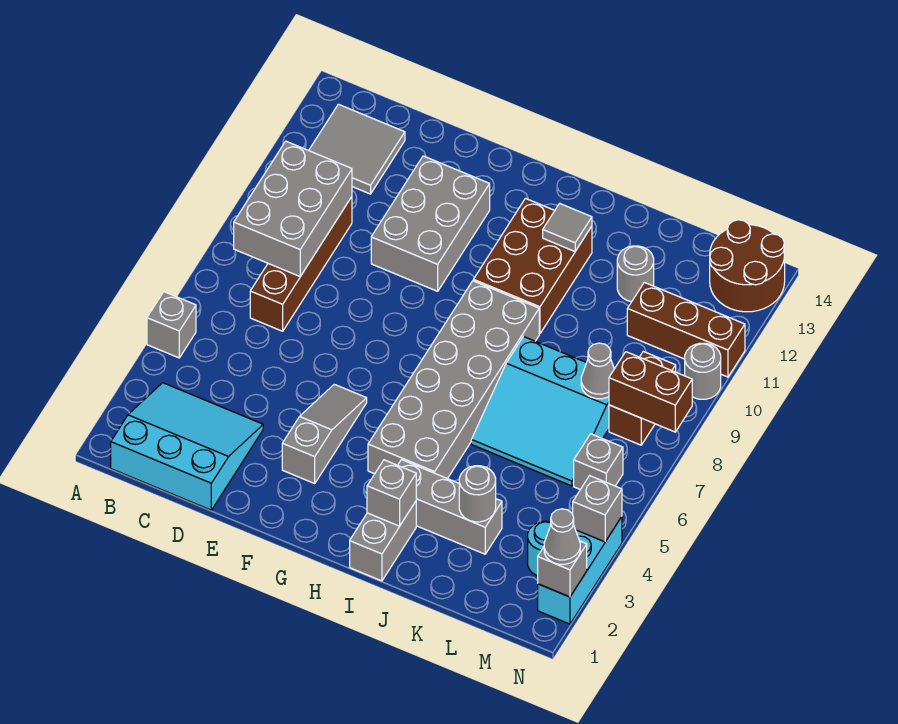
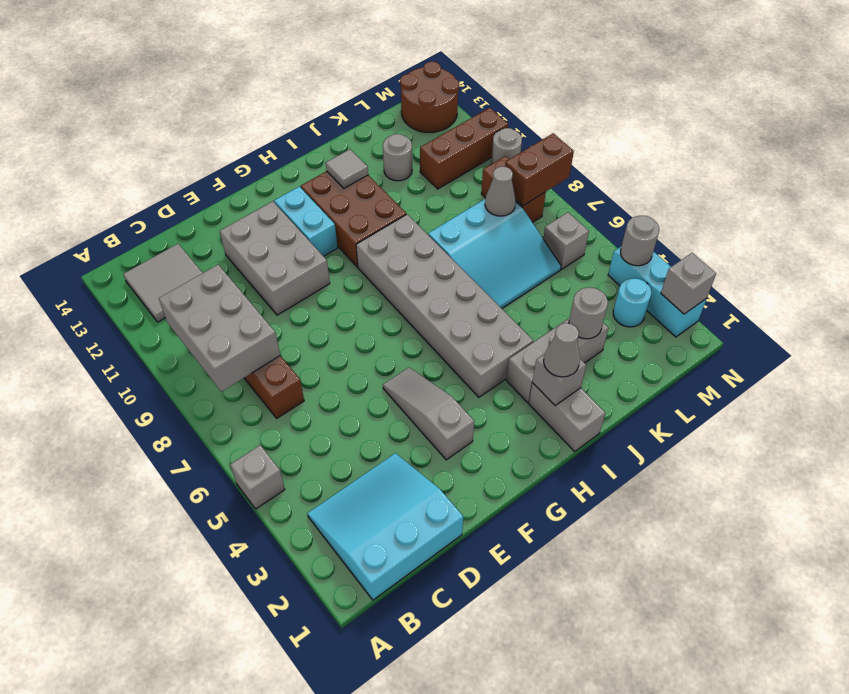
none -> cyan brick G11:G12 level 1
grey cone N2 level 3 -> grey cone I2 level 3
grey brick N4 level 2 -> grey round brick N4 level 2

